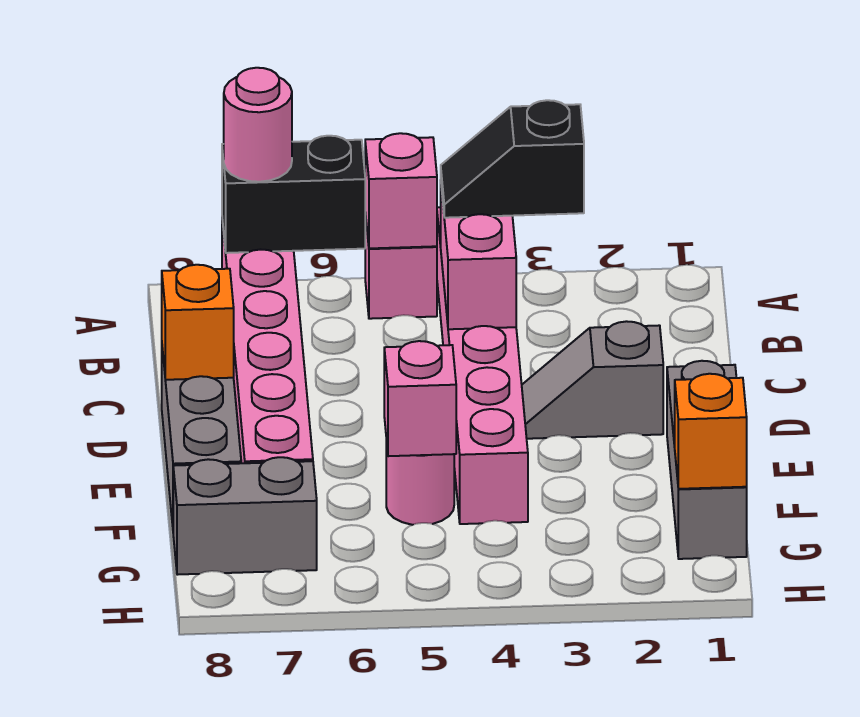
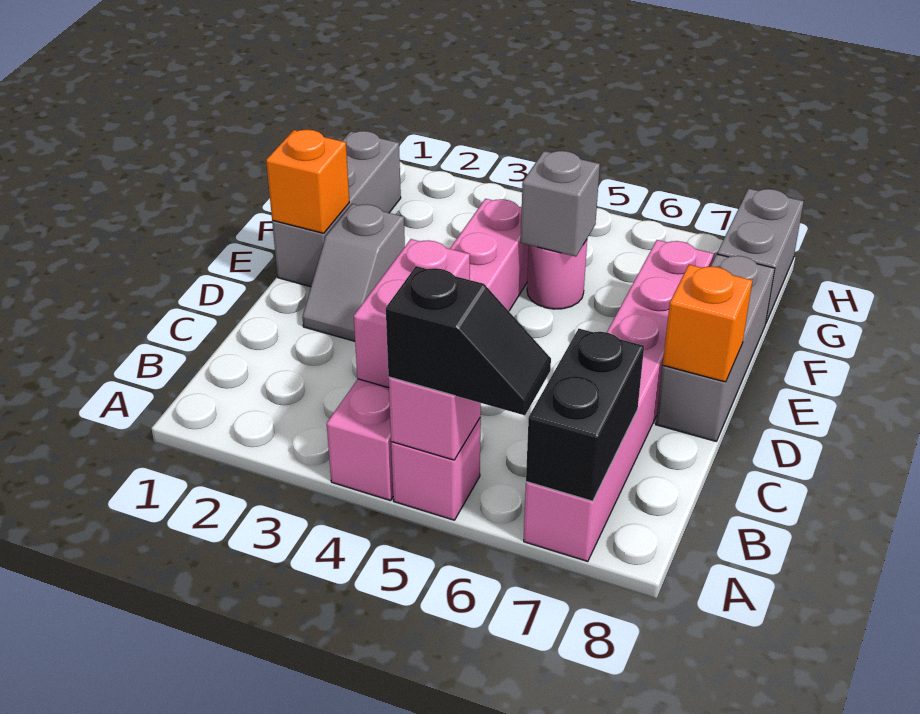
black brick A6:A7 level 2 -> black brick A7:B7 level 2
pink round brick A7 level 3 -> none
black slope B3:B4 level 3 top 3 -> black slope A5:A6 level 3 top 5
grey slope D2:D3 level 1 top 2 -> grey slope D2:E2 level 1 top E
pink brick F5 level 2 -> grey brick F5 level 2
orange brick G1 level 2 -> orange brick E1 level 2
grey brick G7:G8 level 1 -> grey brick G8:H8 level 1

